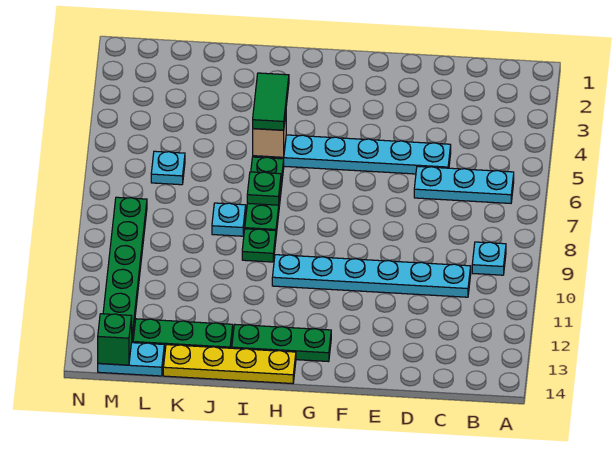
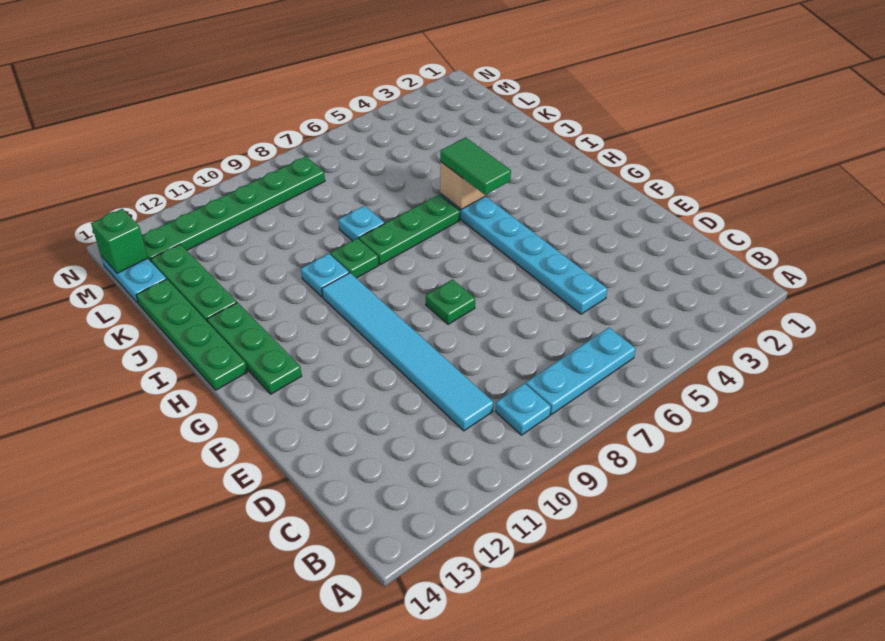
cyan plate B6:D6 level 1 -> cyan plate B6:B8 level 1
cyan plate C10:H10 level 1 -> cyan tile C10:H10 level 1
yellow plate H14:K14 level 1 -> green plate H14:K14 level 1
green tile I4:I5 level 3 -> green tile H5:I5 level 3
green plate I7 level 2 -> green plate F8 level 1
cyan plate L6 level 1 -> cyan plate I10 level 1

